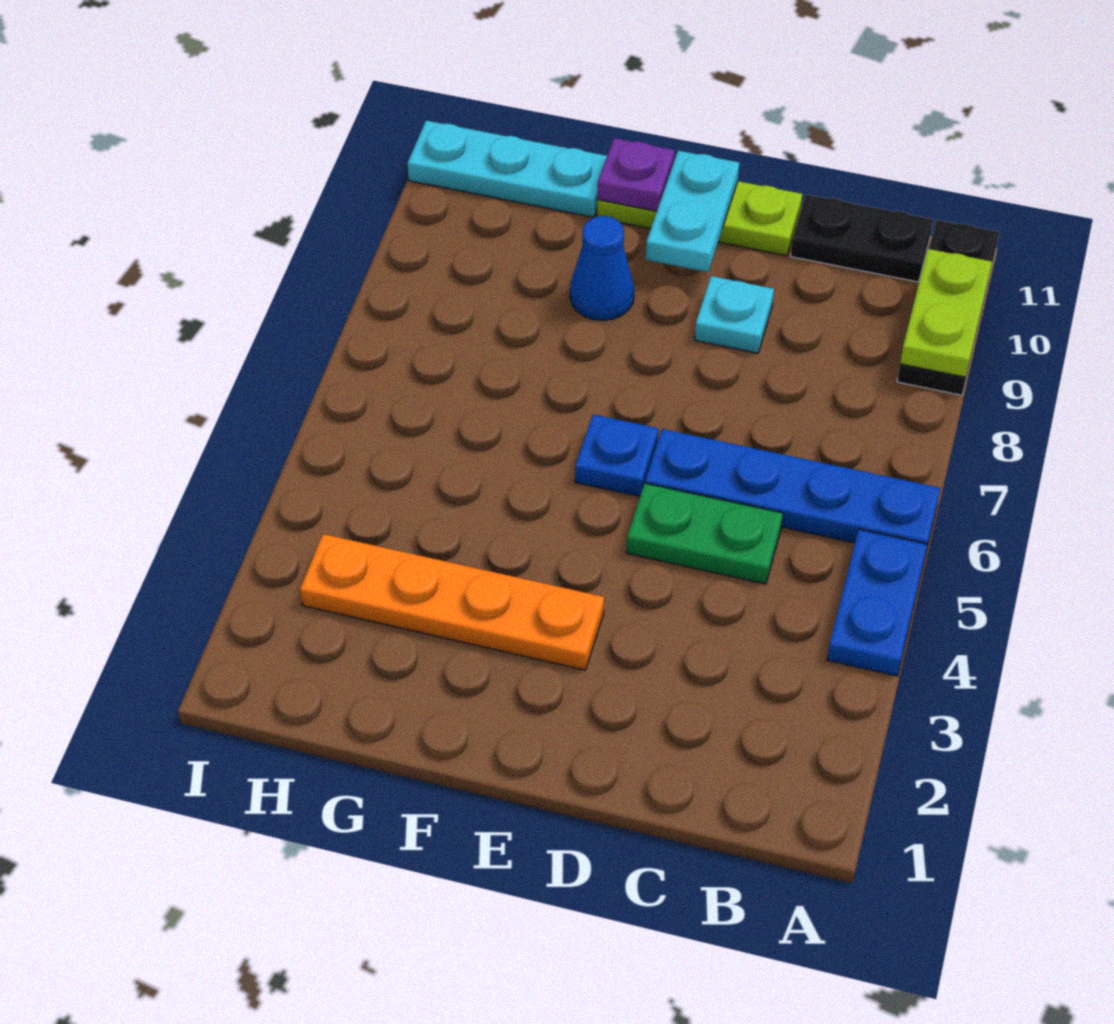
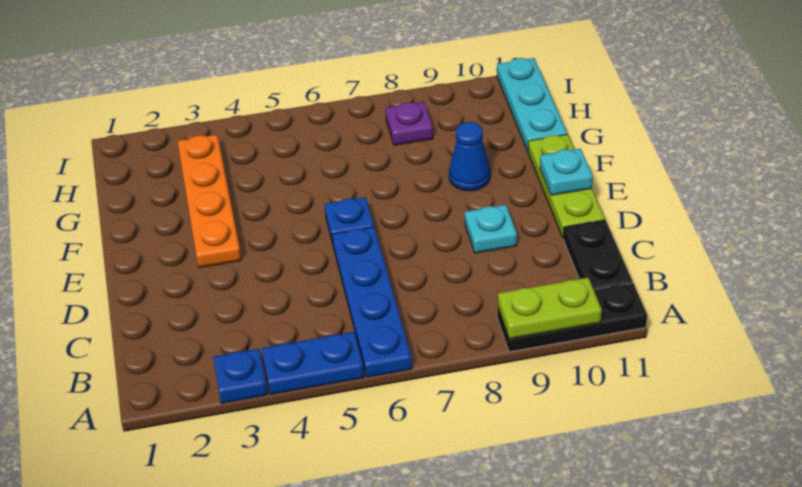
none -> blue plate A3 level 1
green plate C5:D5 level 1 -> none
cyan plate E10:E11 level 2 -> cyan plate E11 level 2
purple plate F11 level 2 -> purple plate H8 level 1

